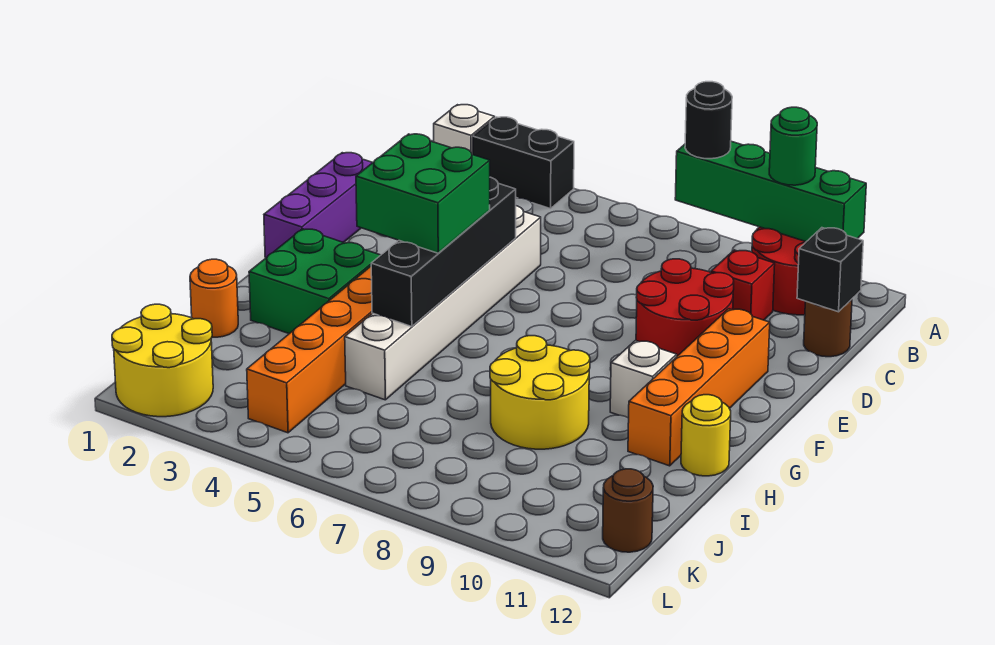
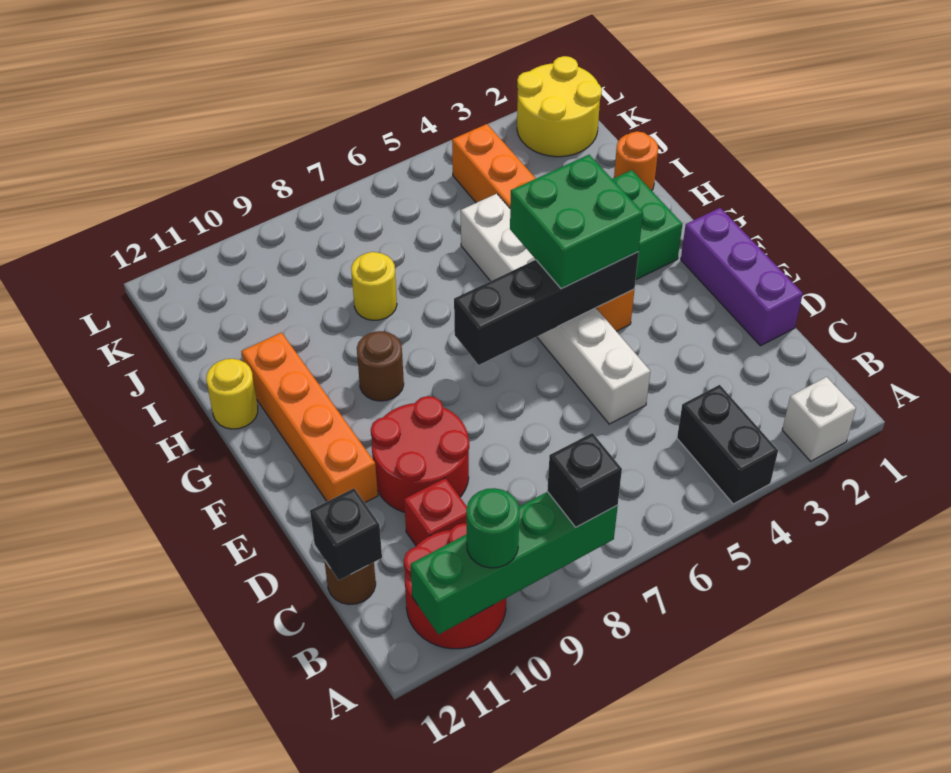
black brick A3:A4 level 1 -> black brick A4:B4 level 1
black round brick A8 level 3 -> black brick A8 level 3
black brick E5:H5 level 2 -> black brick F4:F7 level 2
white brick G10 level 1 -> none
yellow round brick H8:I9 level 1 -> yellow round brick I8 level 1
brown round brick K12 level 1 -> brown round brick G9 level 1

